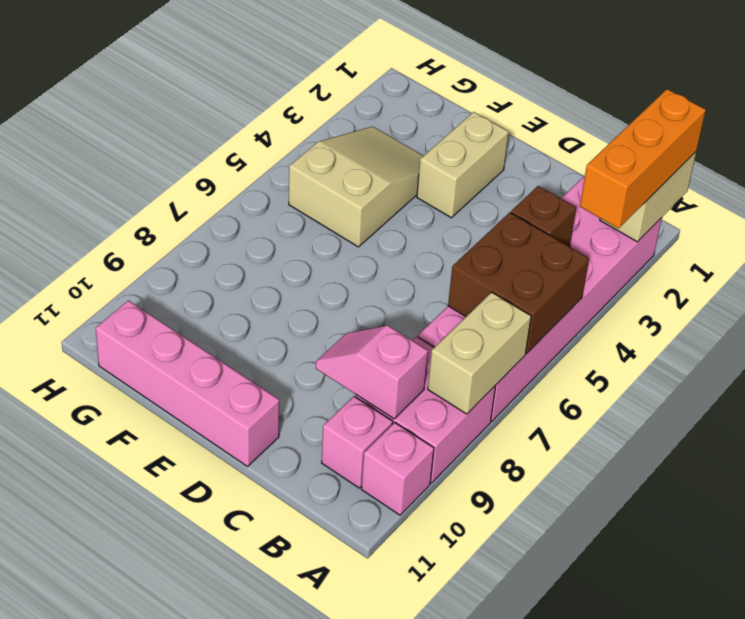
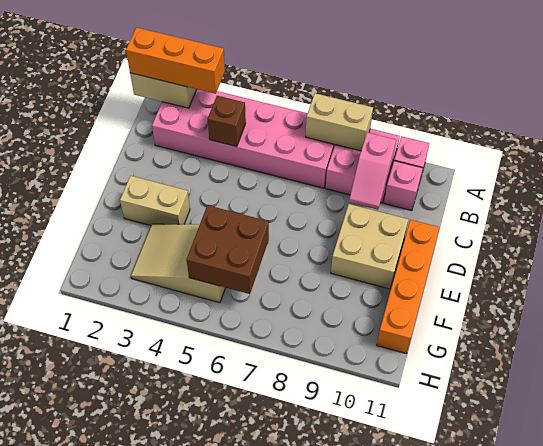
brown brick A5:B6 level 2 -> brown brick F5:G6 level 2
none -> tan brick D9:E10 level 1
pink brick D11:G11 level 1 -> orange brick D11:G11 level 1

